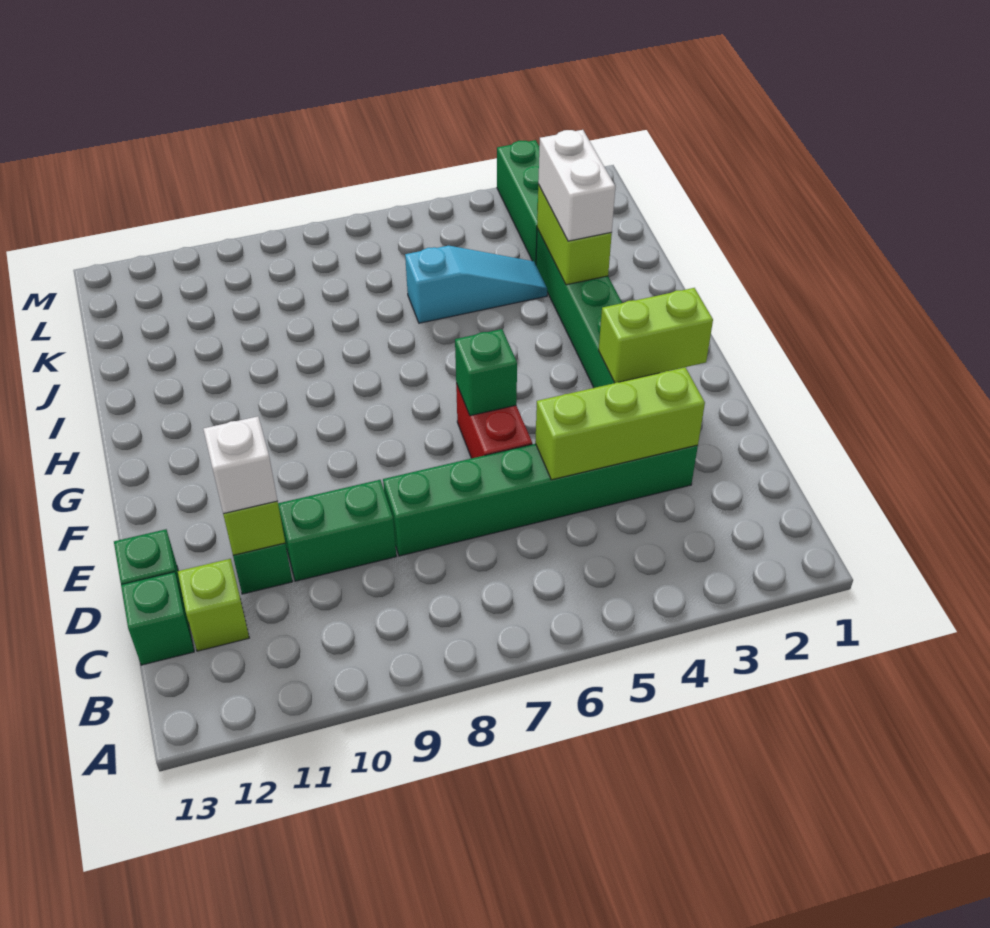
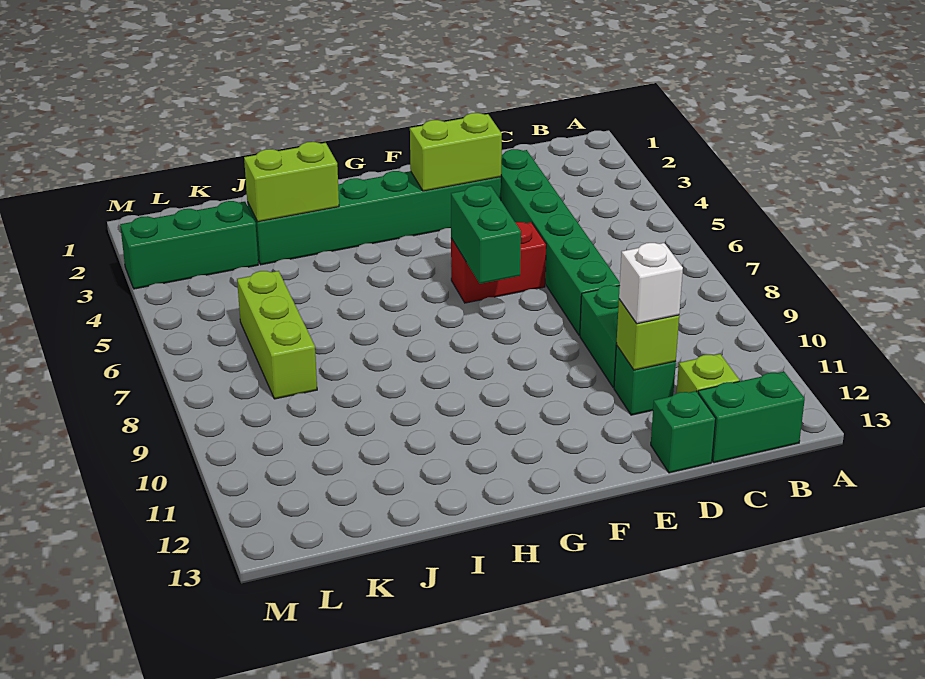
green brick C13 level 1 -> green brick B13:C13 level 1
lime brick D3:D5 level 2 -> lime brick K6:K8 level 1
lime brick F2:F3 level 2 -> lime brick E3:F3 level 2
green brick F6 level 2 -> green brick F6:F7 level 2
white brick I3:J3 level 3 -> none
cyan slope J4:J6 level 1 top 6 -> none

